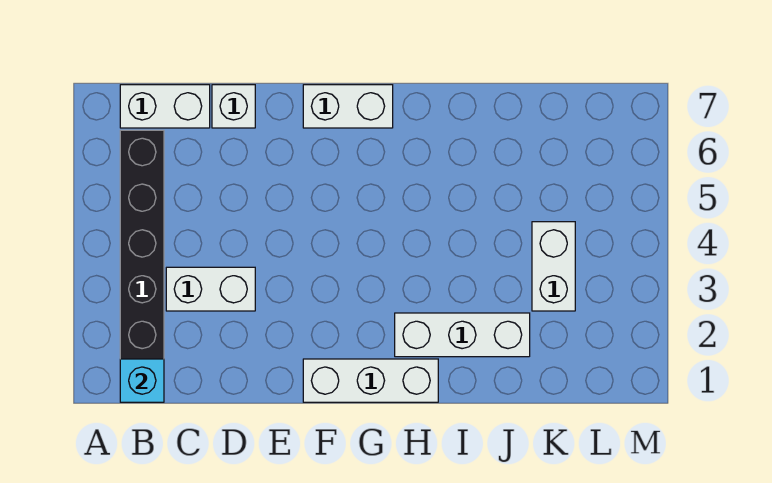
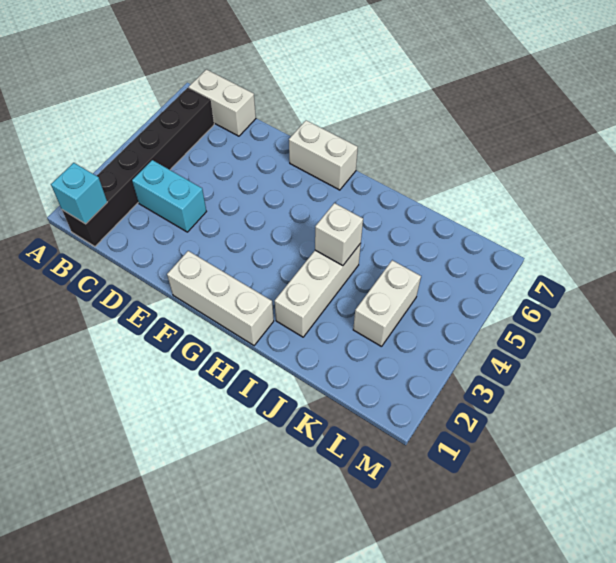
white brick C3:D3 level 1 -> cyan brick C3:D3 level 1
white brick D7 level 1 -> white brick I4 level 2
white brick H2:J2 level 1 -> white brick I2:I4 level 1

